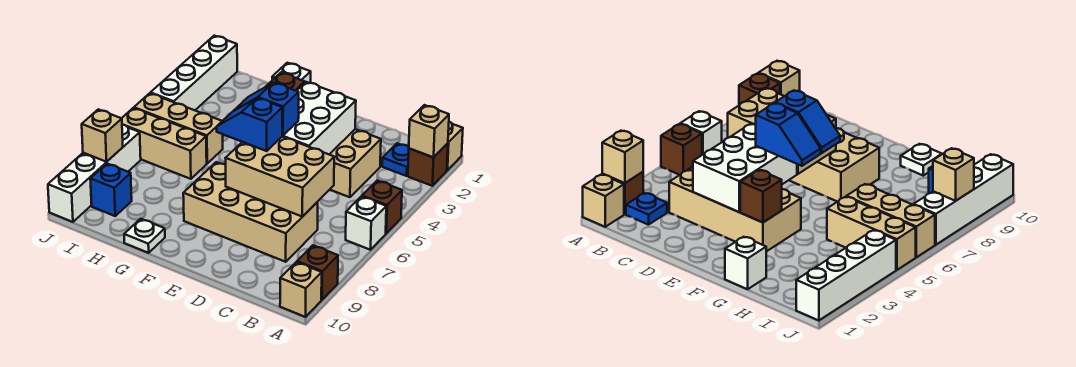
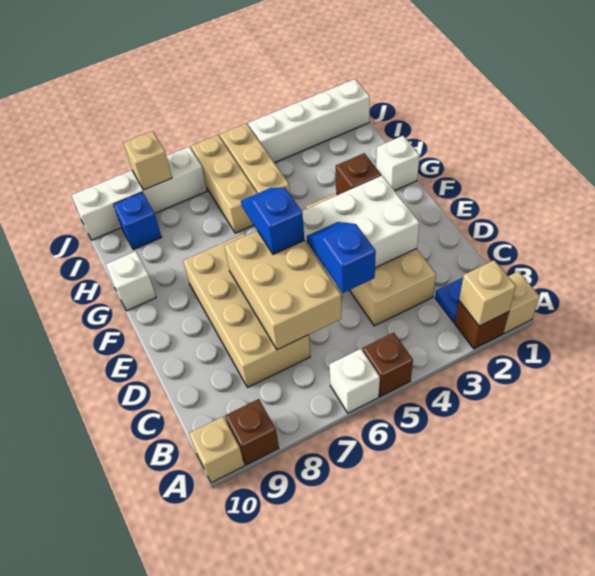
blue slope E5:F5 level 3 top E -> blue slope C5:D5 level 3 top C
white plate G10 level 1 -> white brick G10 level 1

